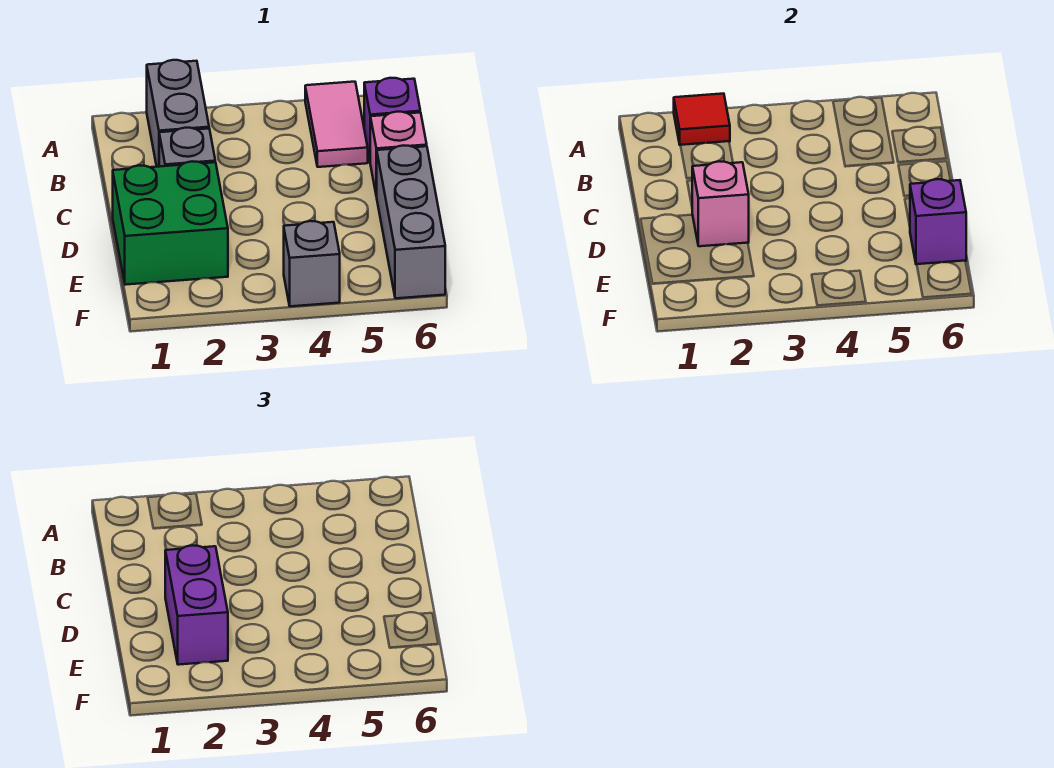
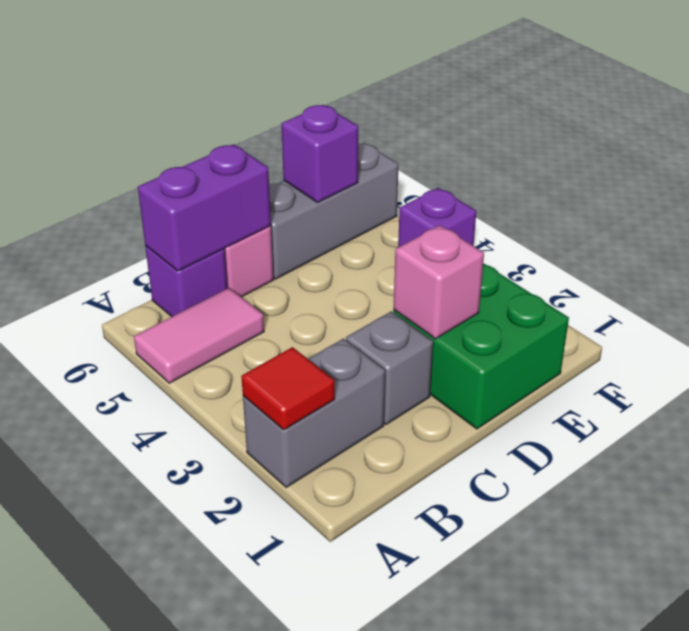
purple brick D2:E2 level 3 -> purple brick B6:C6 level 2
grey brick F4 level 1 -> purple brick F4 level 1

